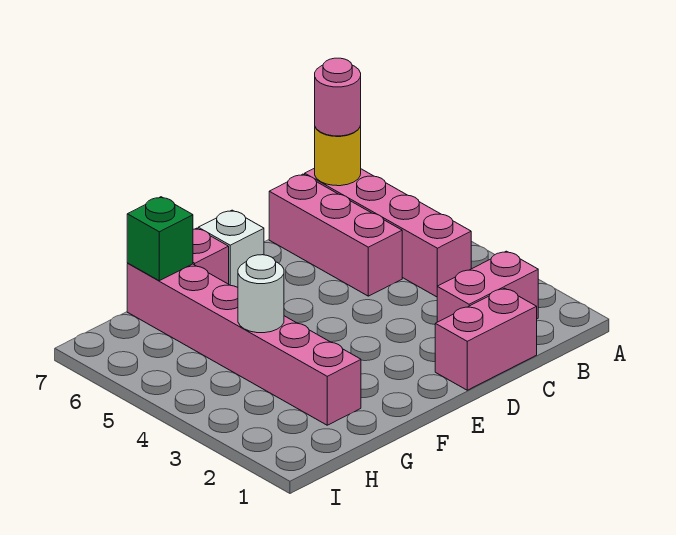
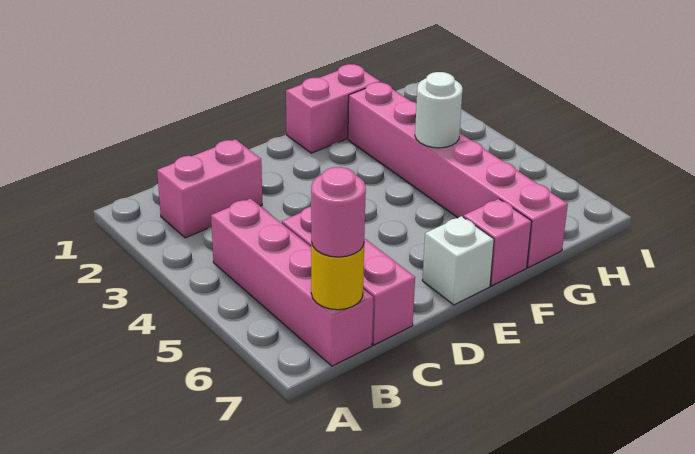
pink brick C1:D1 level 1 -> pink brick F1:G1 level 1
green brick G7 level 2 -> none

